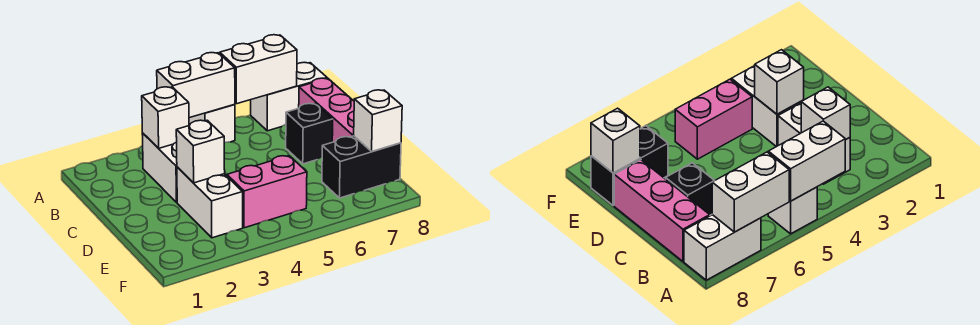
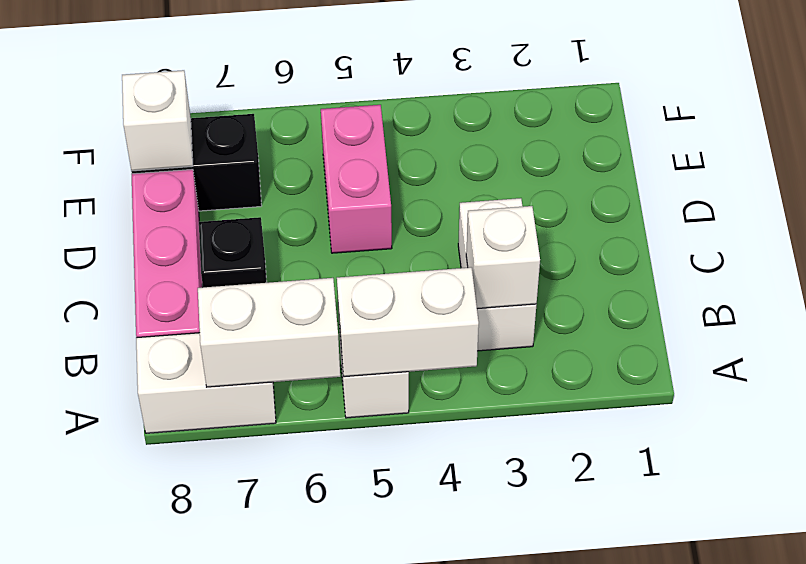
white brick D3:E3 level 1 -> none
white brick D3 level 2 -> none
pink brick E4:E5 level 1 -> pink brick D5:E5 level 1

